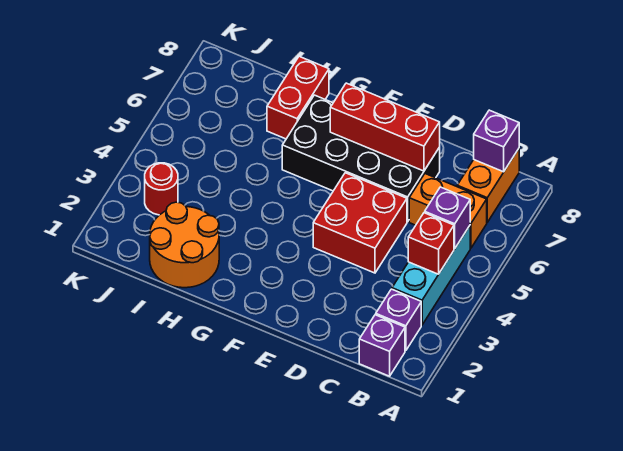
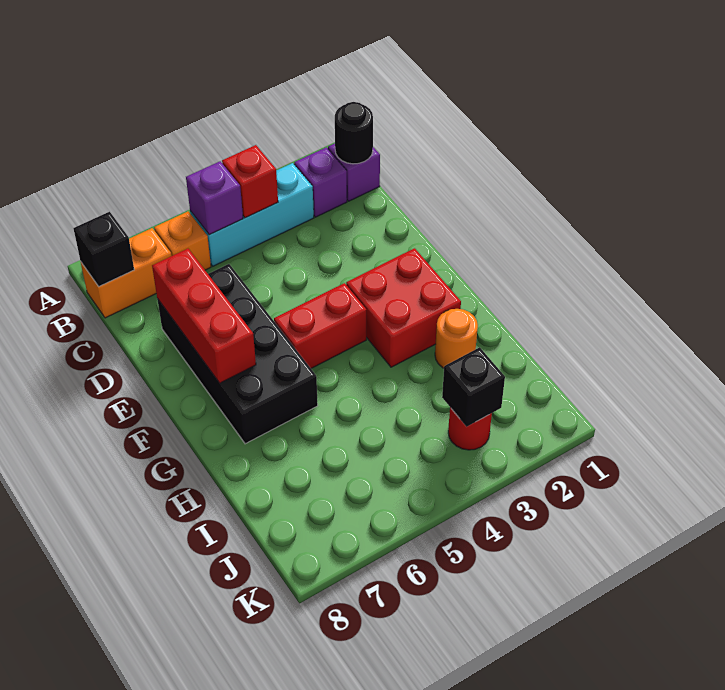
none -> black round brick B1 level 2
orange brick B6:C6 level 1 -> orange brick B6 level 1
purple brick B8 level 2 -> black brick B8 level 2
red brick D4:E5 level 1 -> red brick F2:G3 level 1
orange round brick H1:I2 level 1 -> orange round brick H2 level 1
red brick H7:H8 level 1 -> red brick F4:F5 level 1
none -> black brick J3 level 2

